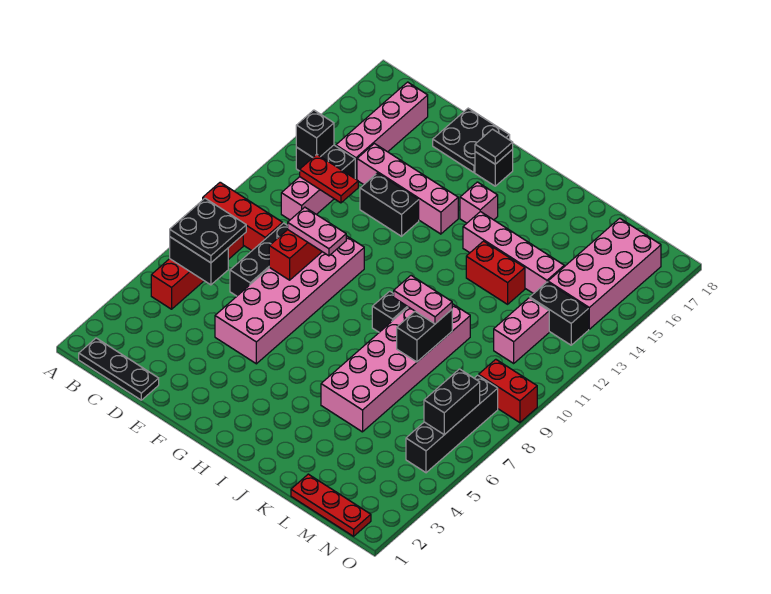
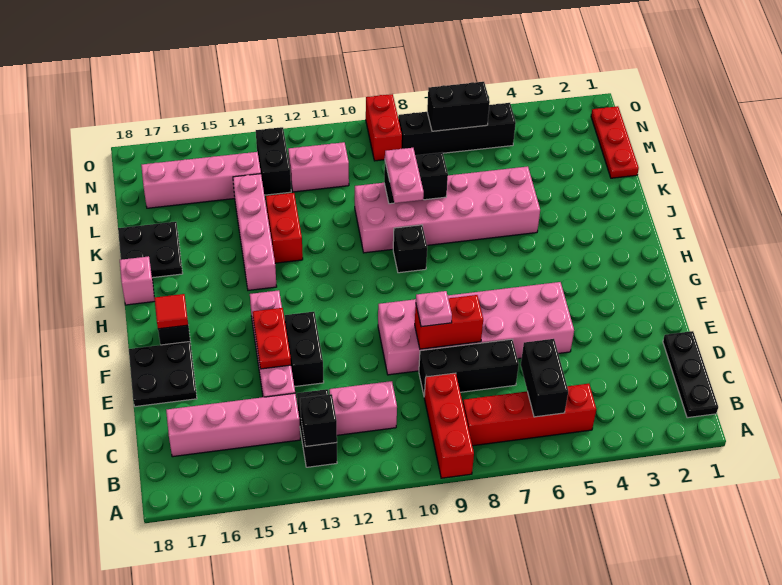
black plate B6:C7 level 3 -> black plate J17:K18 level 1
red plate C12:D12 level 2 -> red plate E14:F14 level 2
pink plate E9:F9 level 3 -> pink plate E9 level 3
black tile G17 level 2 -> red tile G17 level 2
pink brick H15 level 1 -> pink brick I18 level 1
pink brick M14:N17 level 1 -> pink brick M14:M17 level 1

